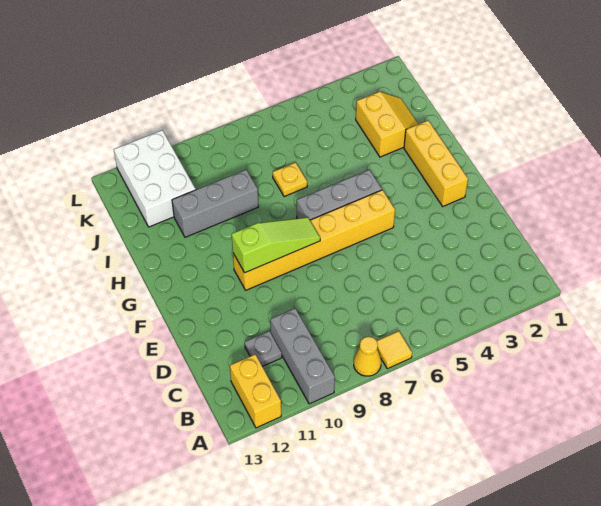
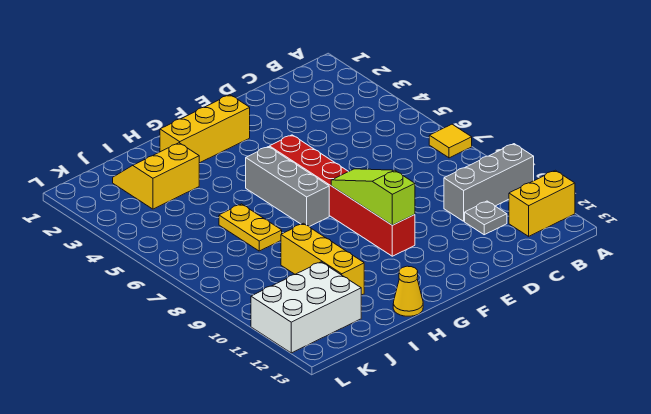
yellow cone A8 level 1 -> yellow cone H13 level 1
yellow brick F5:F10 level 1 -> red brick F5:F10 level 1
yellow plate I7 level 1 -> yellow plate I6:I7 level 1
grey brick I9:I11 level 1 -> yellow brick I9:I11 level 1

